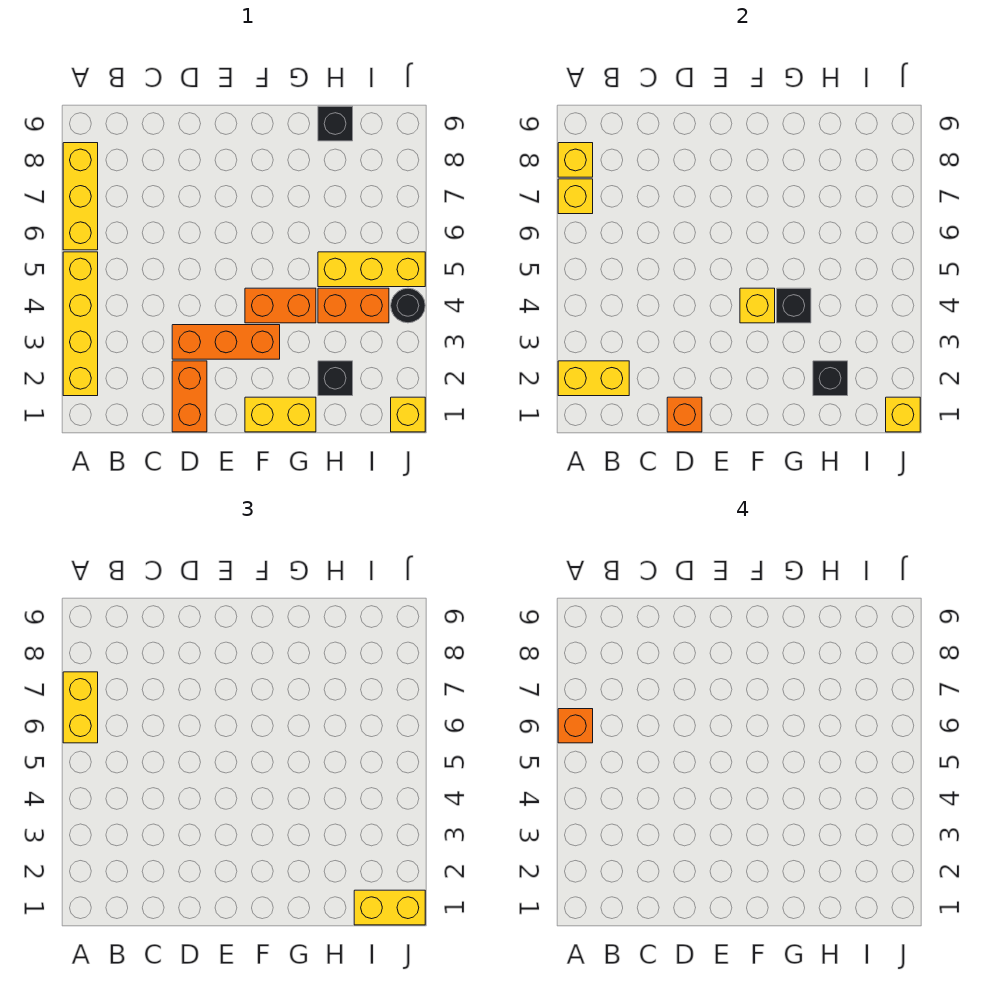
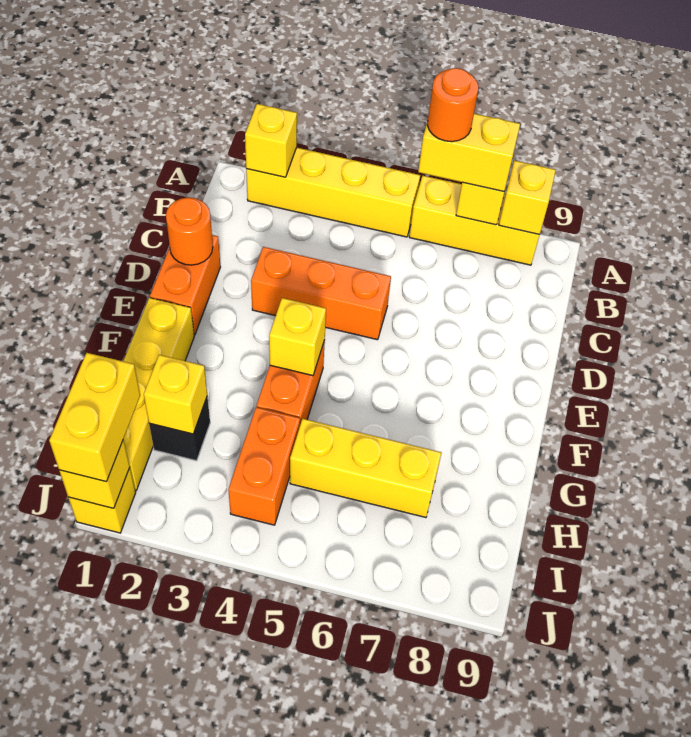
yellow brick A2:B2 level 2 -> yellow brick A2 level 2
orange brick A6 level 4 -> orange round brick A6 level 4
orange brick D1:D2 level 1 -> orange brick D1:E1 level 1
orange brick D1 level 2 -> orange round brick D1 level 2
orange brick D3:F3 level 1 -> orange brick D3:D5 level 1
yellow brick F1:G1 level 1 -> yellow brick F1:I1 level 1
black brick G4 level 2 -> none
black brick H2 level 2 -> yellow brick H2 level 2
yellow brick H5:J5 level 1 -> yellow brick H5:H7 level 1
black brick H9 level 1 -> none
black round brick J4 level 1 -> none

